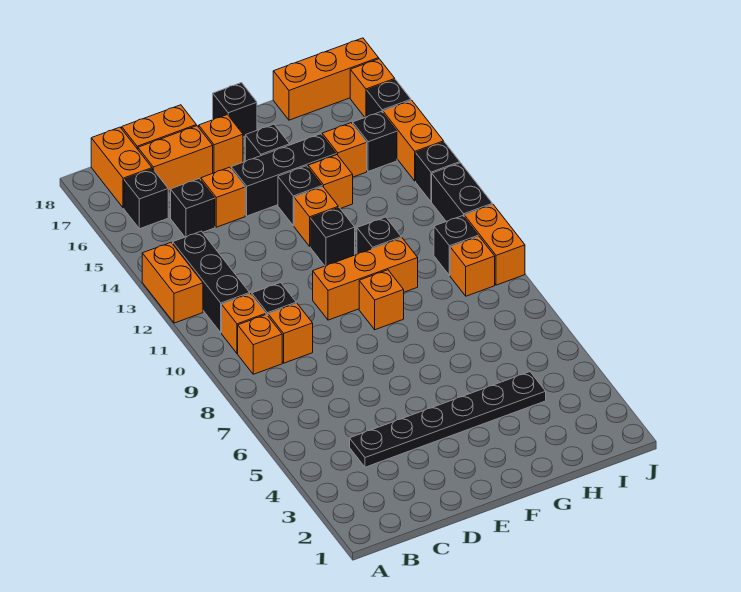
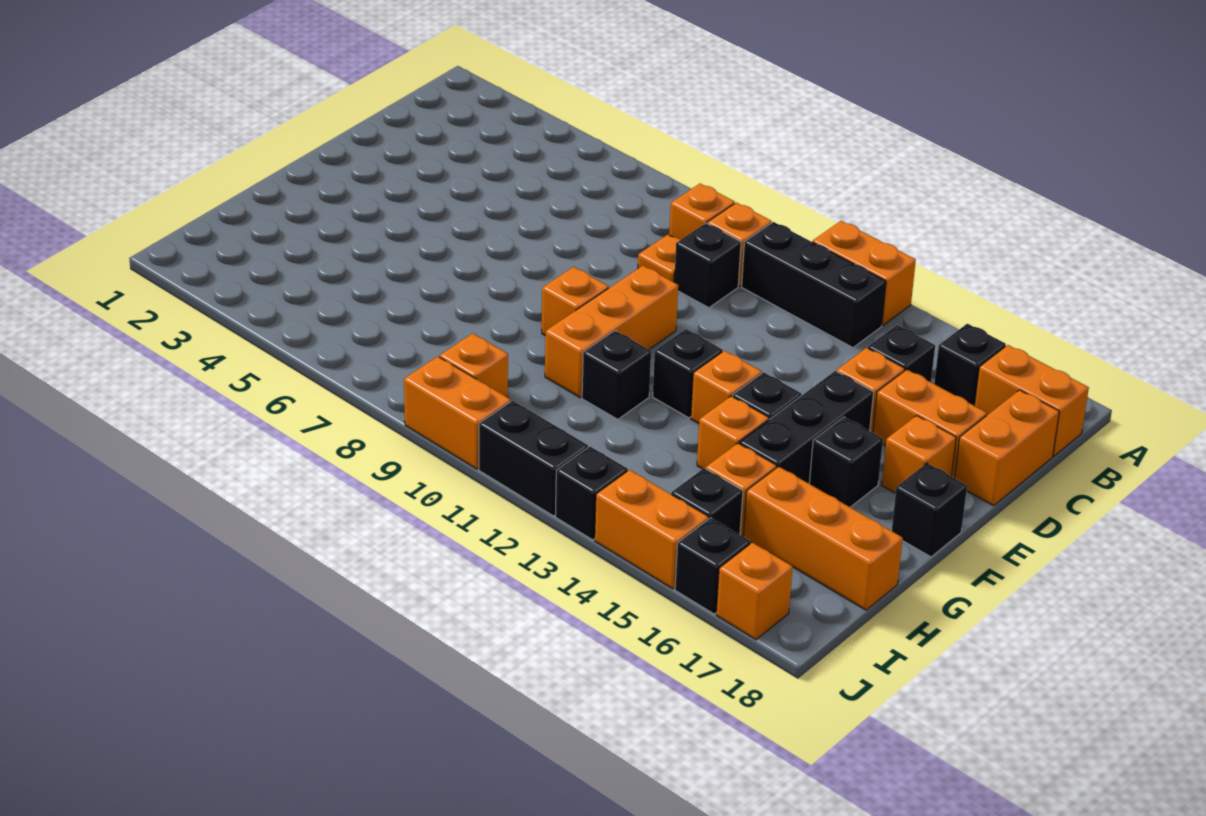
black plate C4:H4 level 1 -> none
orange brick C9 level 1 -> orange plate C9 level 1
orange brick C17:D17 level 1 -> orange brick D16:D17 level 1
orange brick H18:J18 level 1 -> orange brick H16:H18 level 1
black brick I10 level 1 -> none

